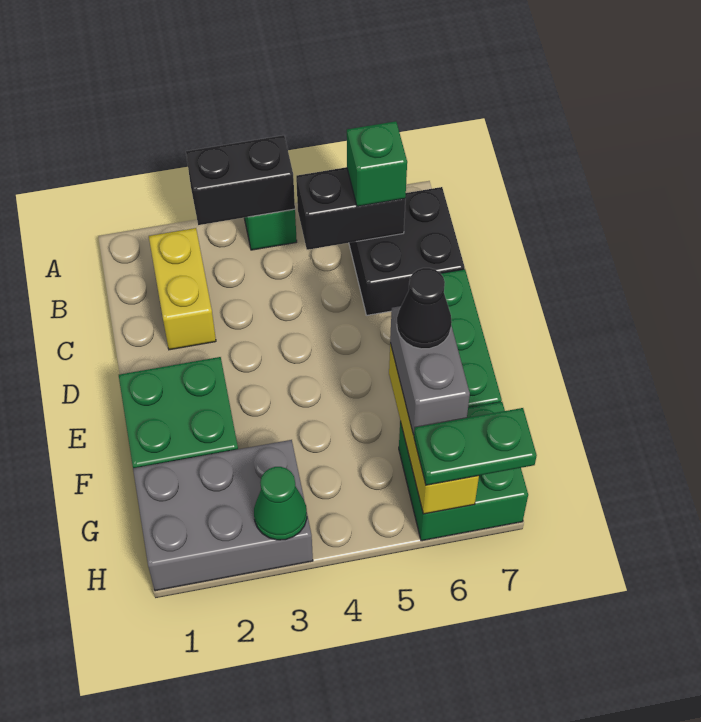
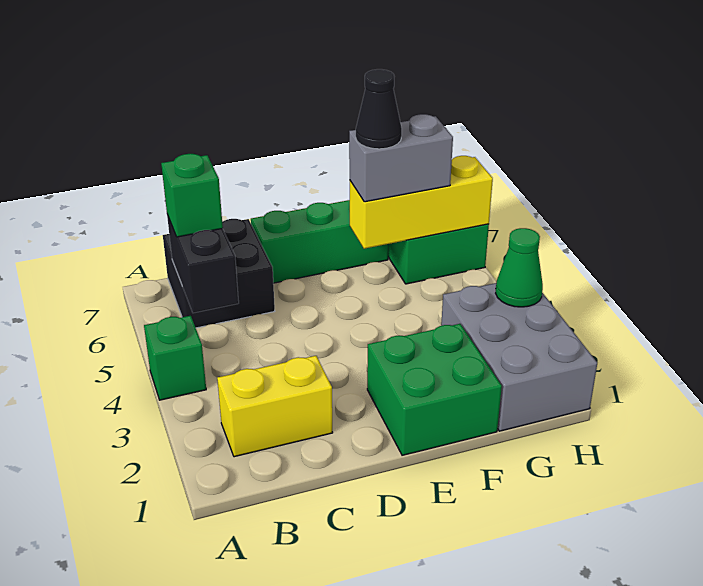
black brick A3:A4 level 2 -> none
green plate H6:H7 level 3 -> none

